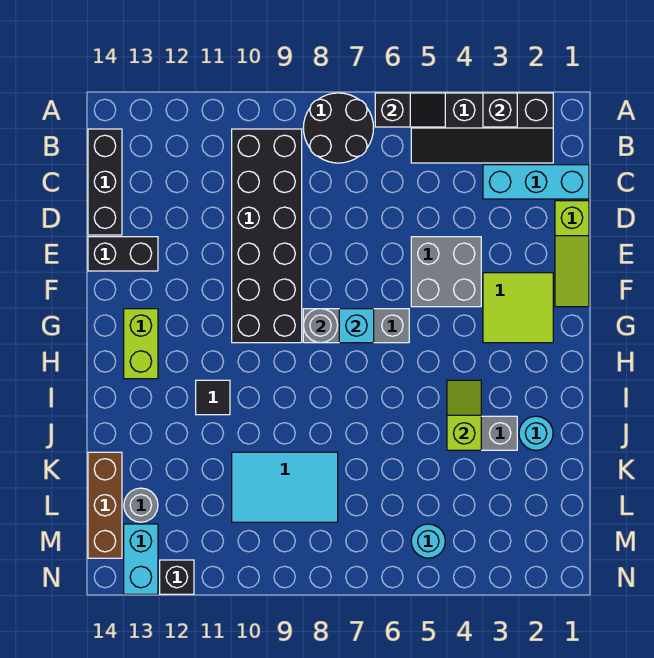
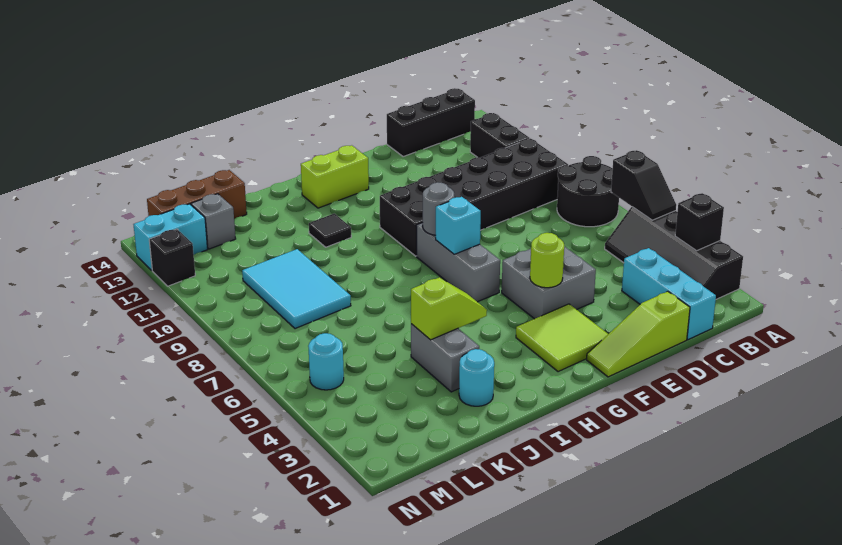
black brick E13:E14 level 1 -> black brick B11:B12 level 1
none -> lime round brick F4 level 2
grey round brick L13 level 1 -> grey brick L13 level 1

